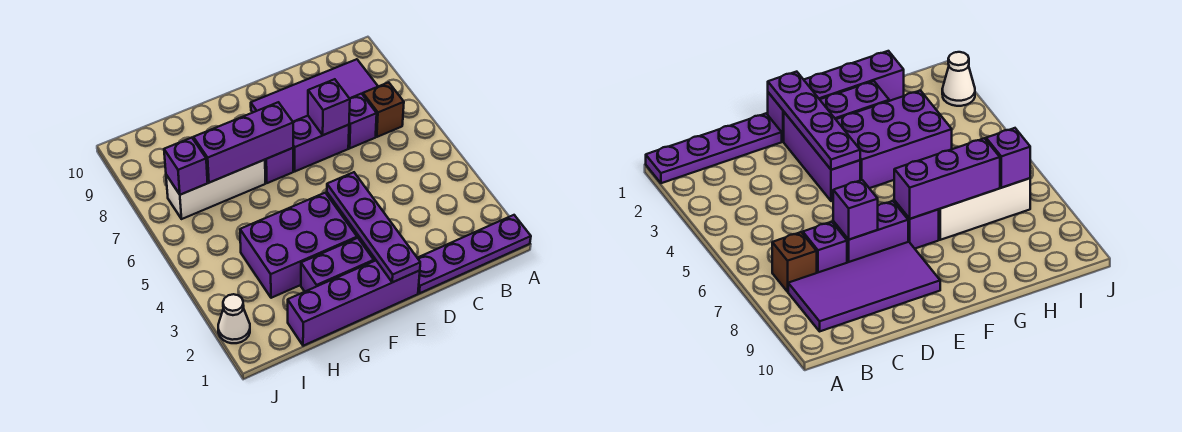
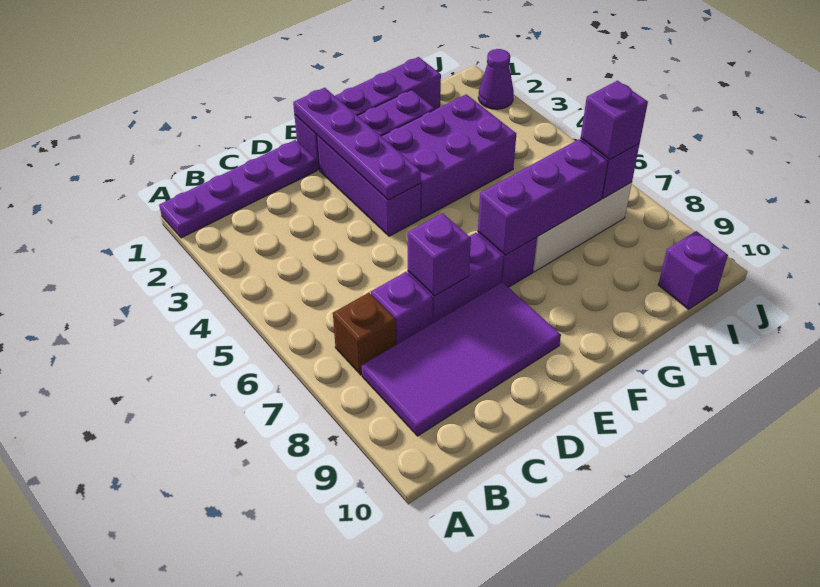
none -> purple brick I7 level 3
none -> purple brick I10 level 1
white cone J2 level 1 -> purple cone J2 level 1

